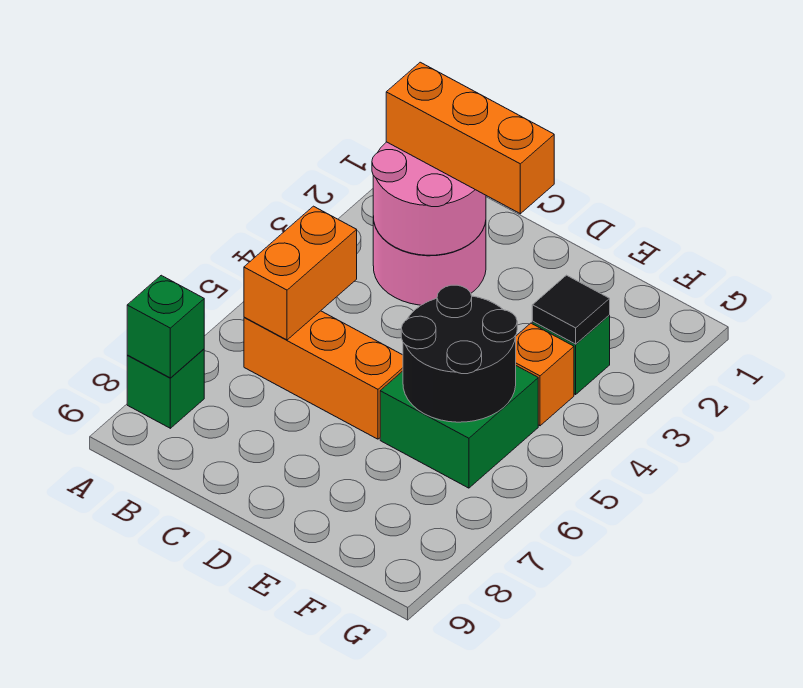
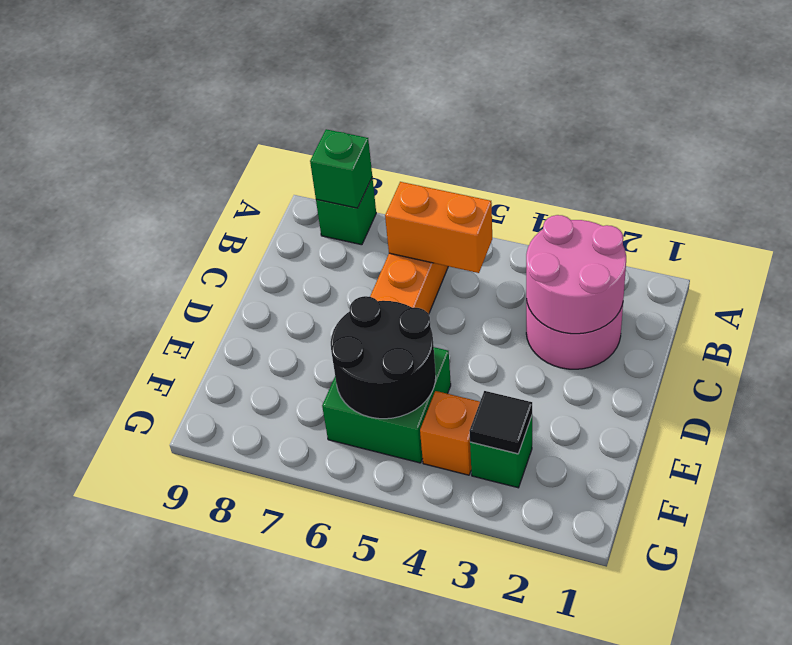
orange brick B2:D2 level 3 -> none

